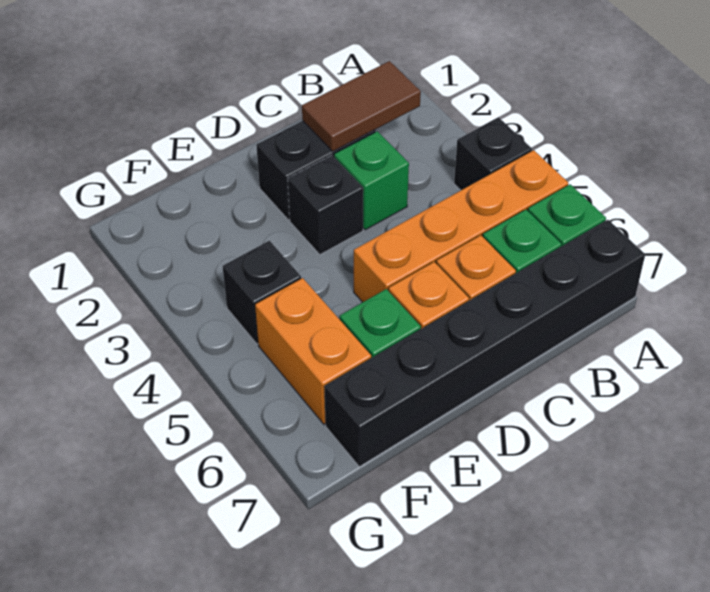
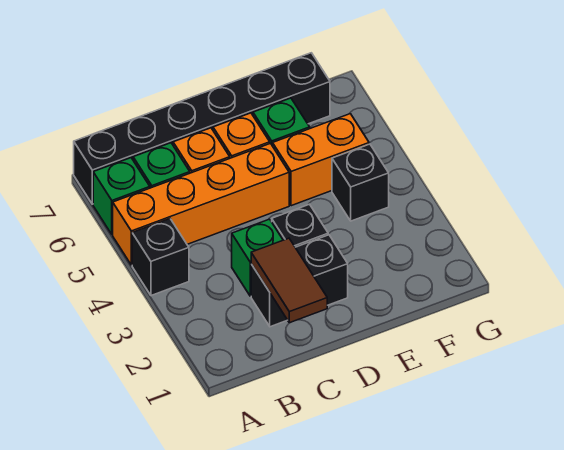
brown tile B2:C2 level 2 -> brown tile C1:C2 level 2
orange brick F5:F6 level 1 -> orange brick E5:F5 level 1

